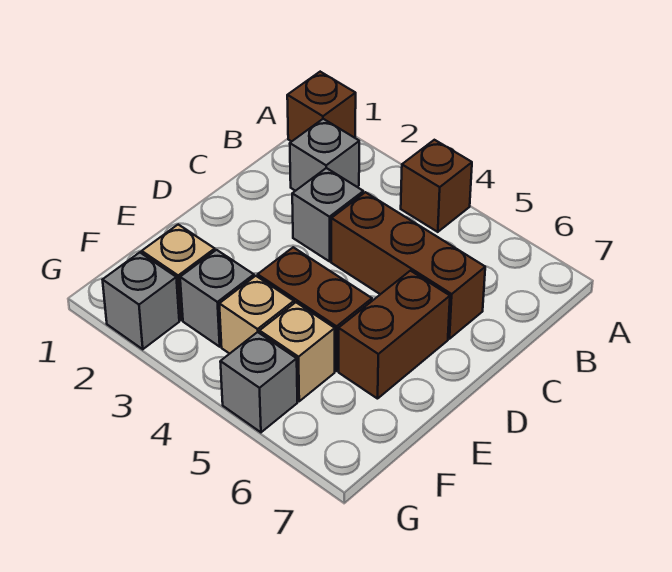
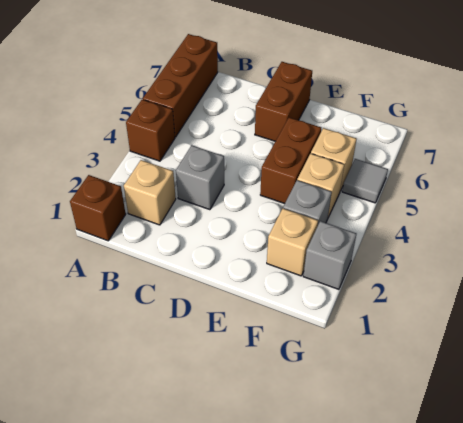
grey brick B2 level 1 -> tan brick B2 level 1
brown brick C4:C6 level 1 -> brown brick A5:A7 level 1
brown brick D6:E6 level 1 -> brown brick D6:D7 level 1
grey brick G5 level 1 -> grey tile G5 level 1

